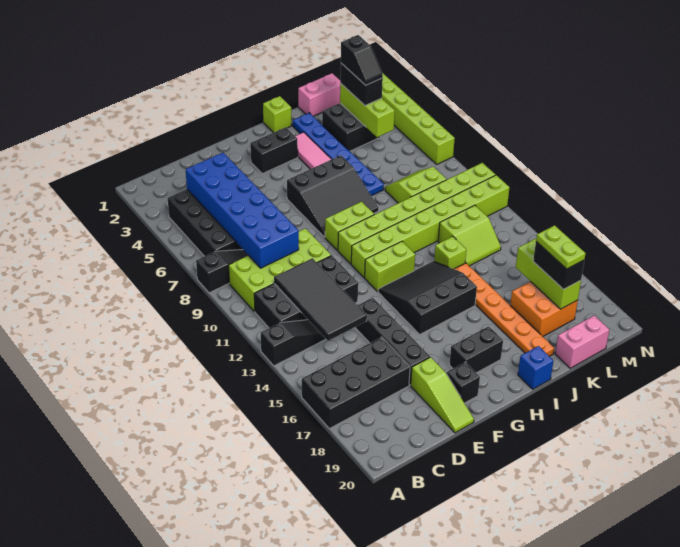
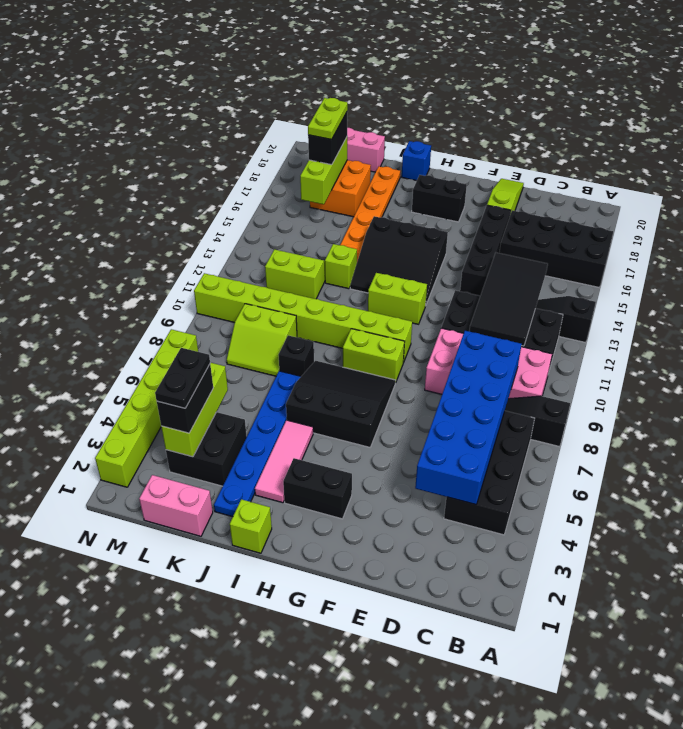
lime brick B9:E10 level 1 -> pink brick B9:E10 level 1
black brick F19 level 1 -> black brick J8 level 1
lime brick G11:N11 level 1 -> none
black slope L3:L4 level 4 top 3 -> black plate L3:L4 level 4

